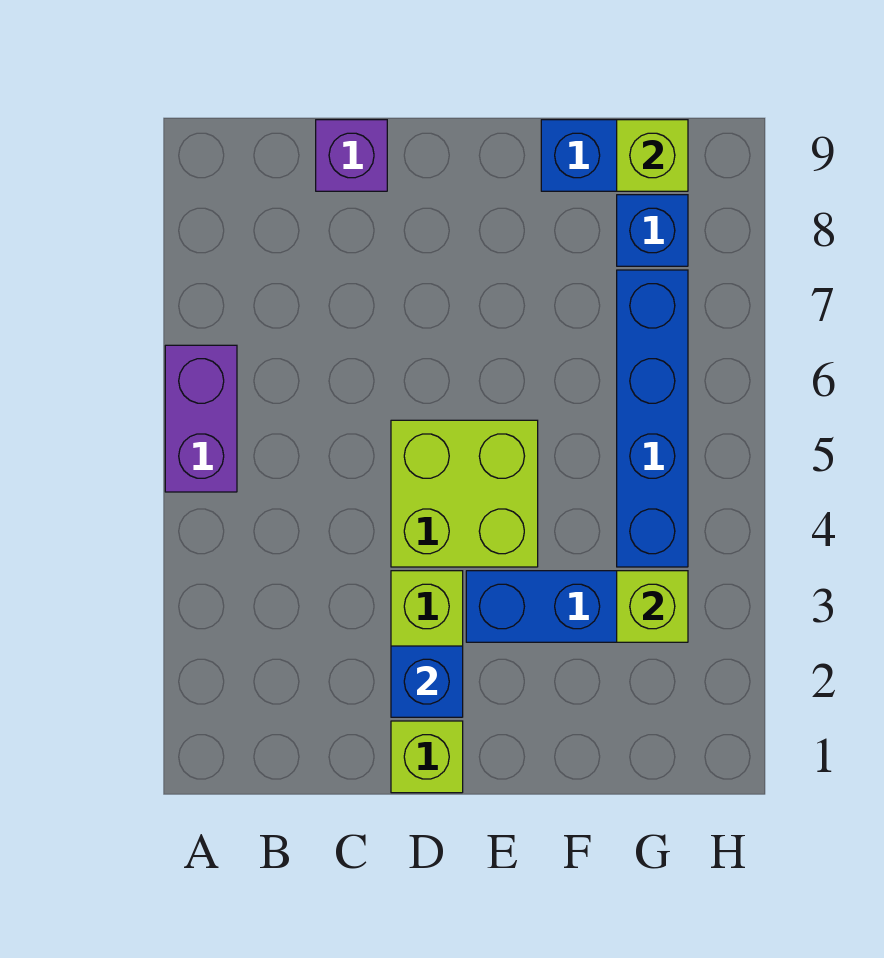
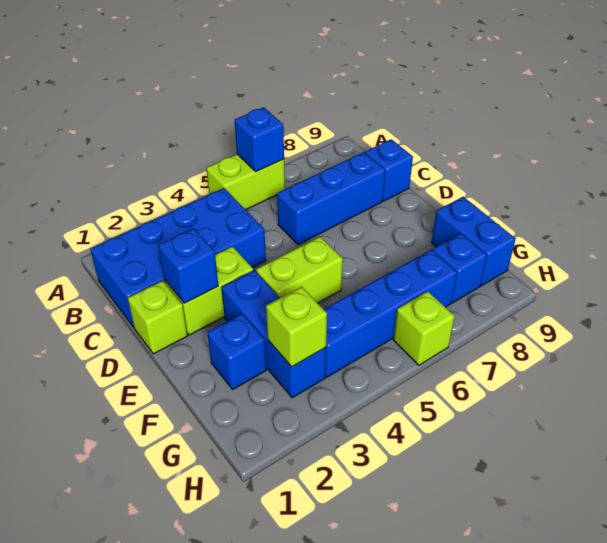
purple brick A5:A6 level 1 -> lime brick A5:A6 level 1
none -> blue brick A6 level 2
none -> blue brick B1:C4 level 1
none -> blue brick C6:C8 level 1
purple brick C9 level 1 -> blue brick C9 level 1
lime brick D4:E5 level 1 -> lime brick E4:E5 level 1
none -> blue brick F2 level 1
lime brick G9 level 2 -> lime brick H6 level 1

